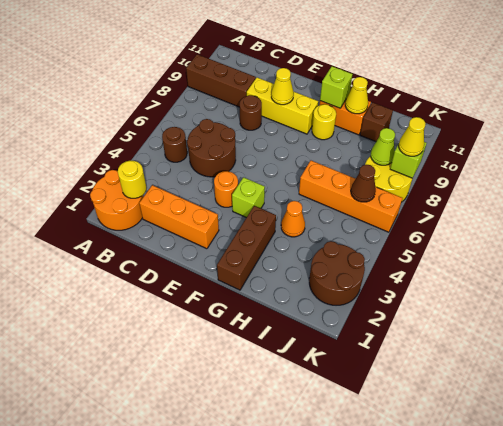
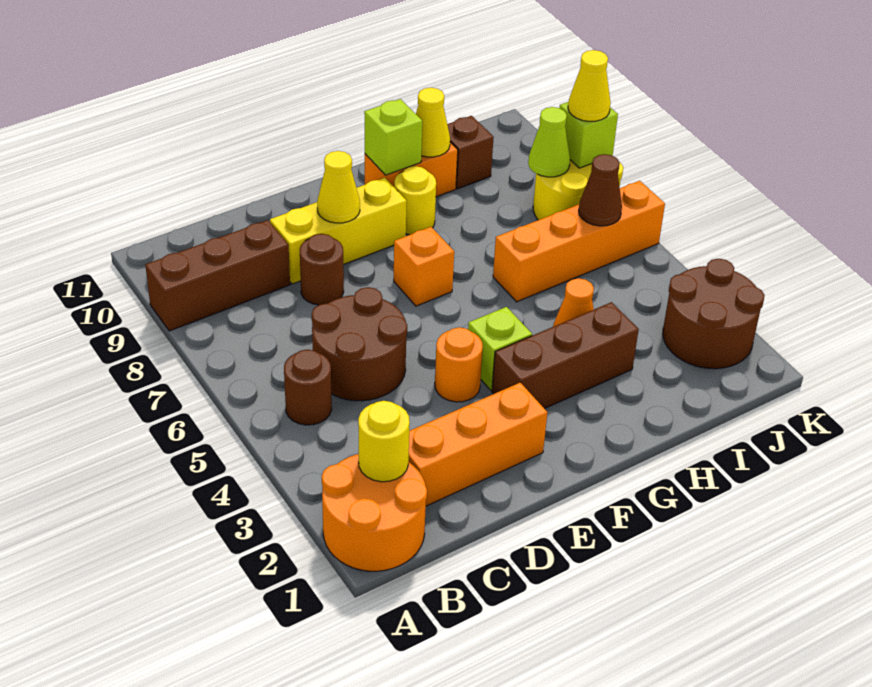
none -> orange brick F7 level 1
brown brick G1:G3 level 1 -> brown brick F3:H3 level 1

